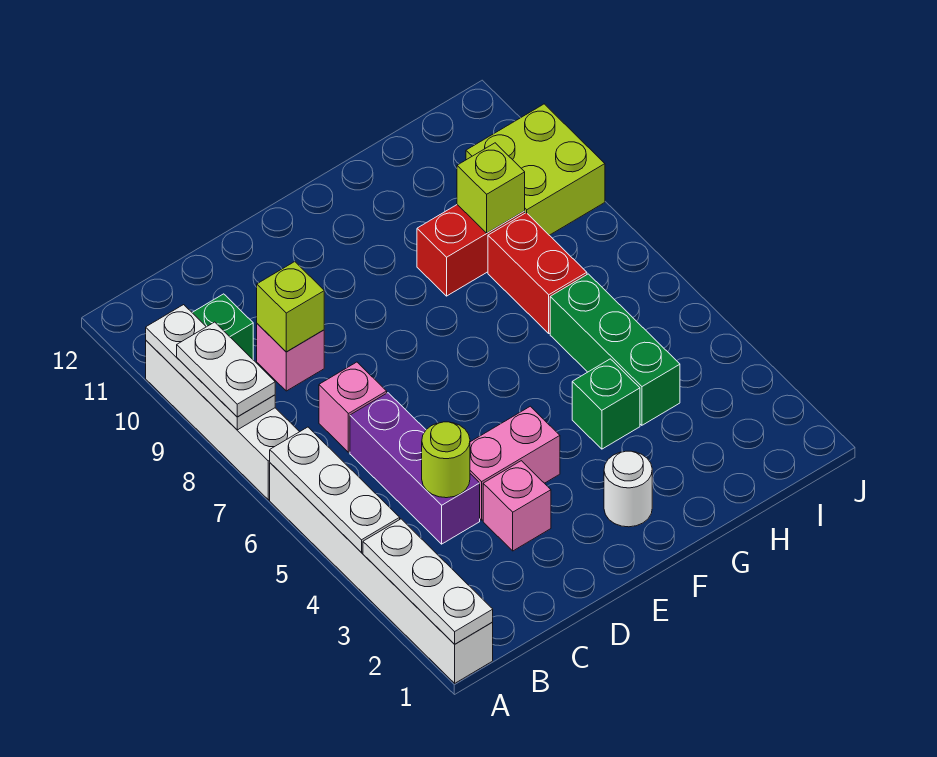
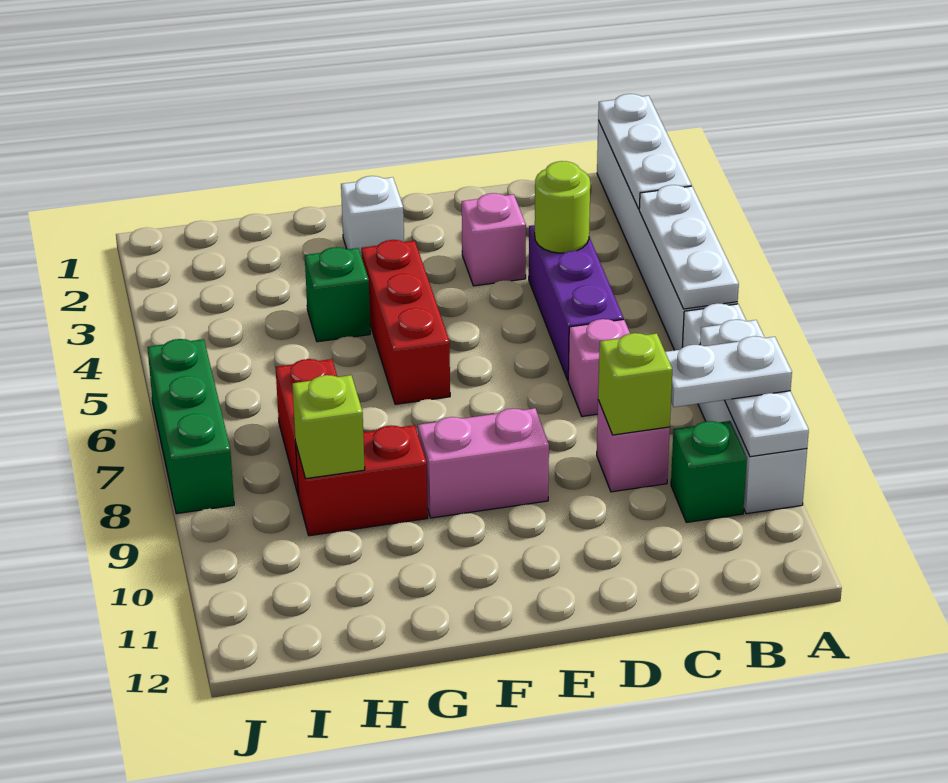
white plate A8:A9 level 3 -> white plate A9:B9 level 3
pink brick D4:E4 level 1 -> pink brick E9:F9 level 1
white round brick F2 level 1 -> white brick F2 level 1
none -> red brick F4:F6 level 1
green brick H4:H6 level 1 -> green brick J6:J8 level 1
lime brick I9:J10 level 1 -> none

